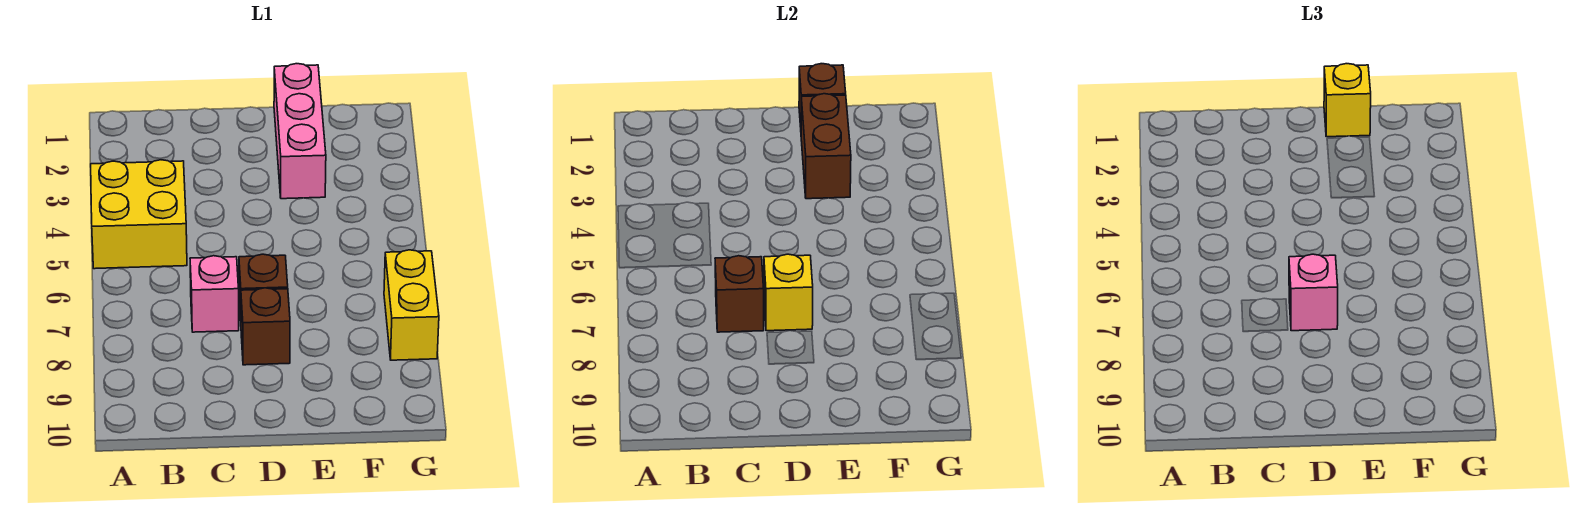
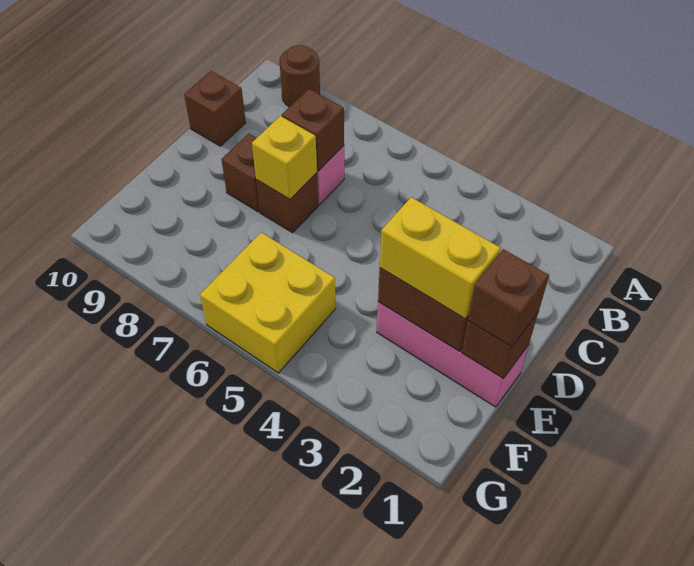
yellow brick A4:B5 level 1 -> yellow brick F5:G6 level 1
none -> brown round brick A9 level 1
none -> brown brick C10 level 1
pink brick D7 level 3 -> none
yellow brick E1 level 3 -> brown brick E1 level 3
yellow brick G7:G8 level 1 -> yellow brick E2:E3 level 3

